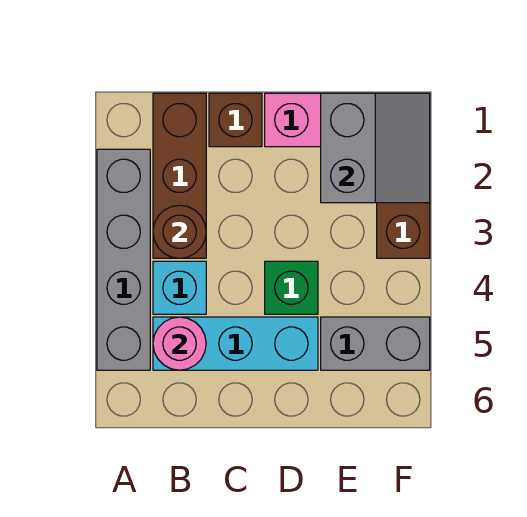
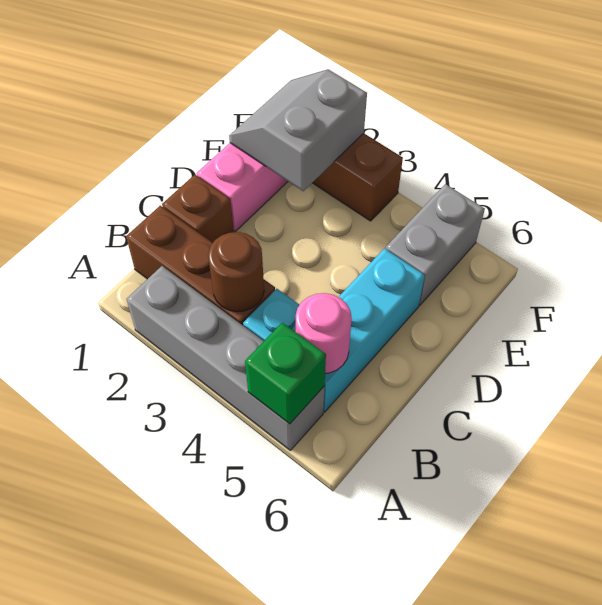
green brick D4 level 1 -> green brick A5 level 2
grey slope E1:F2 level 2 top E -> grey slope E1:F2 level 2 top 2

